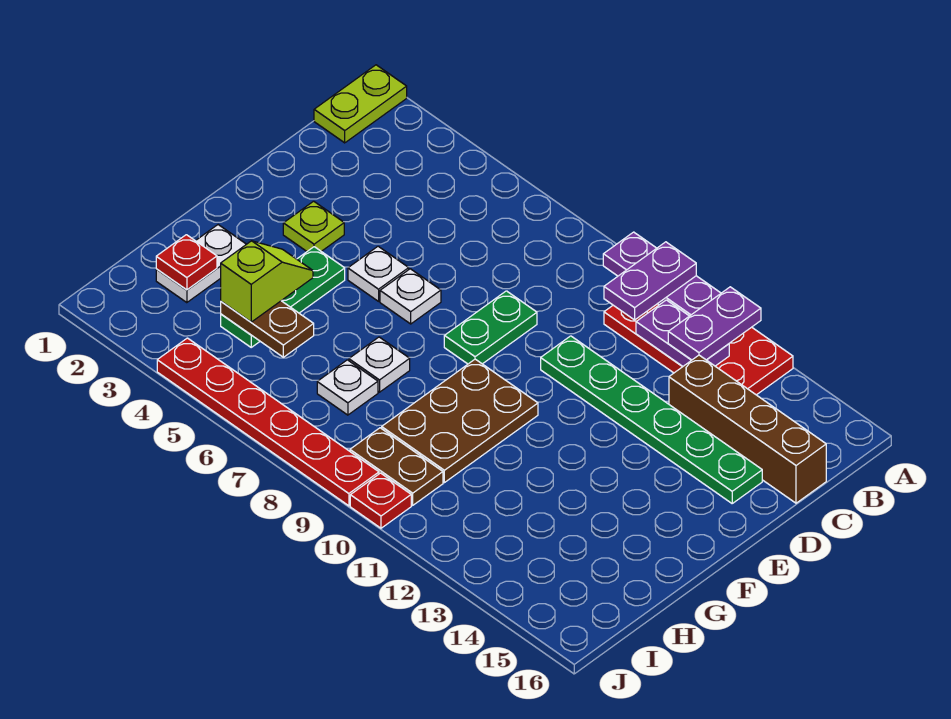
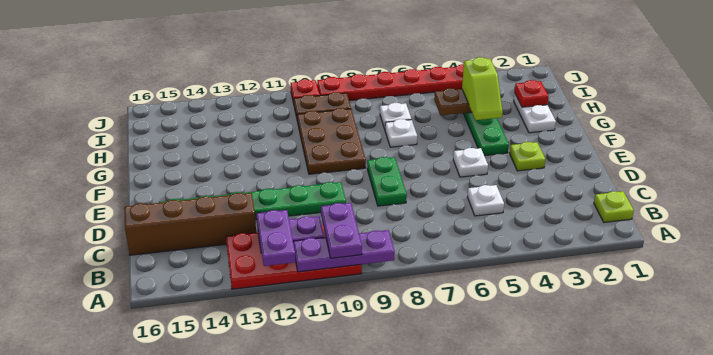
lime plate A1:B1 level 1 -> lime plate B1 level 1
white plate E6 level 1 -> white plate C5 level 1

